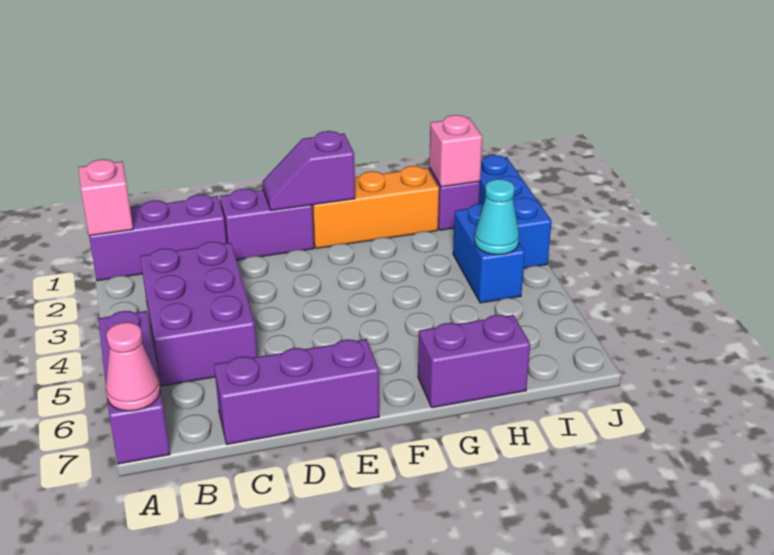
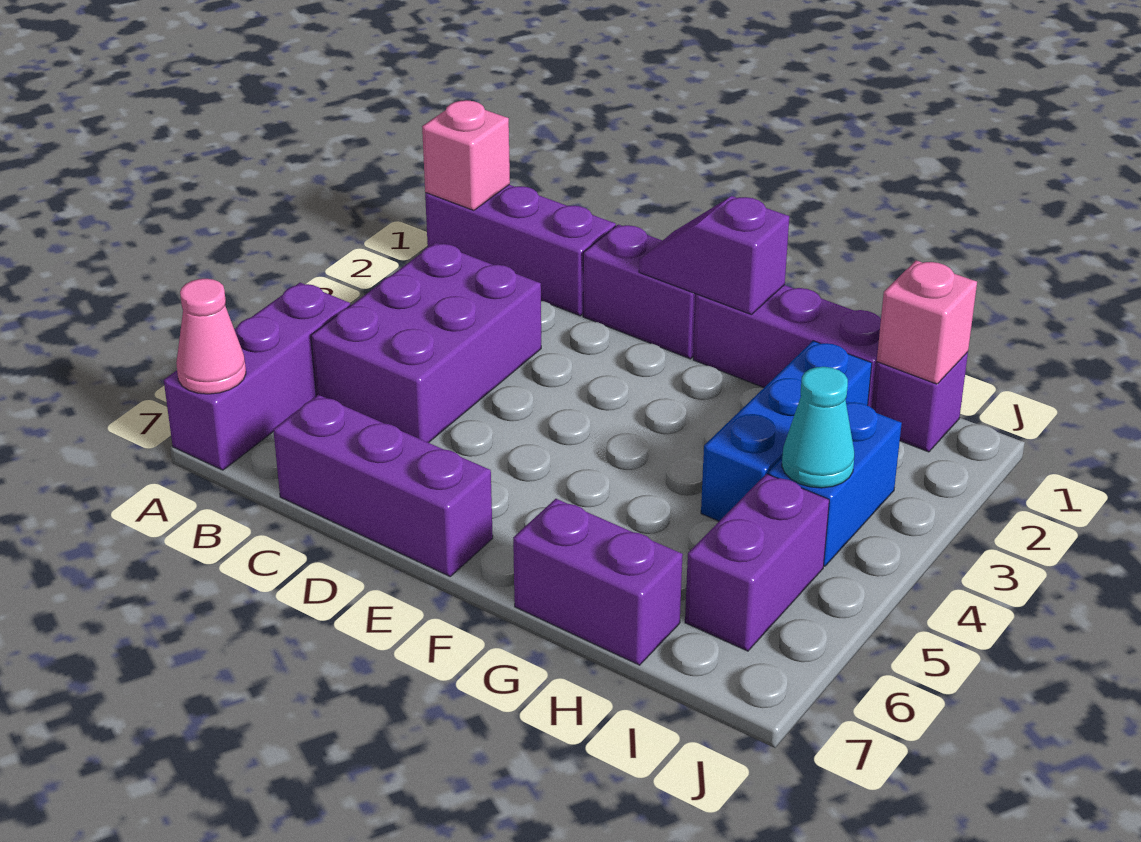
orange brick F1:H1 level 1 -> purple brick F1:H1 level 1
none -> purple brick I5:I6 level 1
blue brick J1:J3 level 1 -> blue brick H2:H4 level 1

